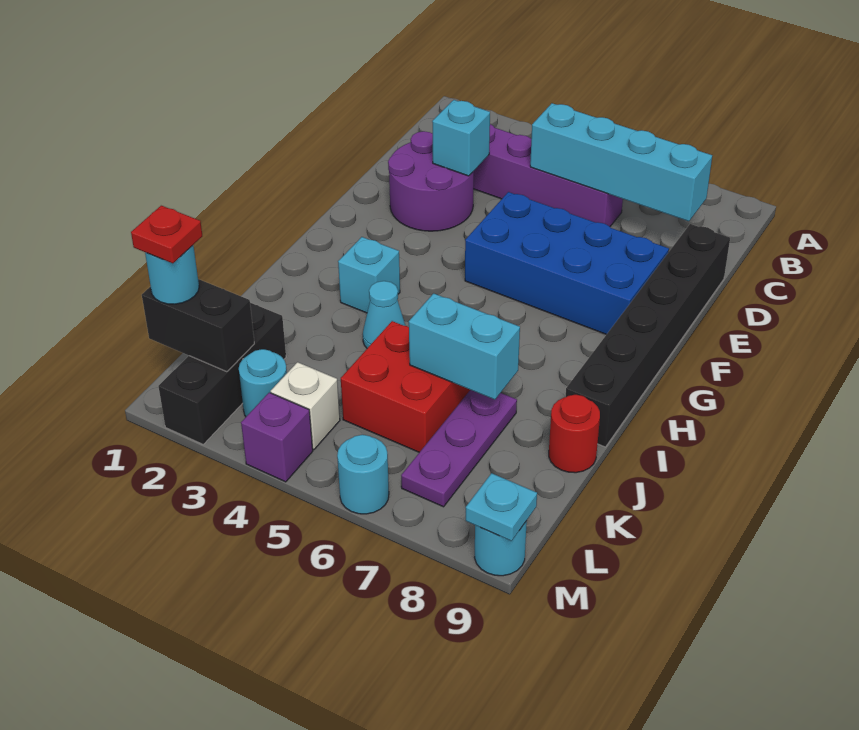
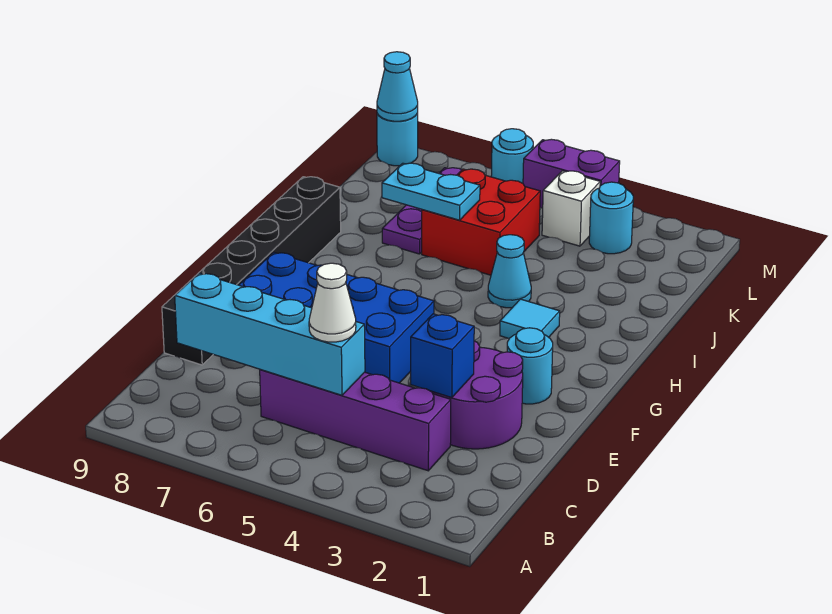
none -> white cone C5 level 3
cyan brick D3 level 2 -> blue brick D3 level 2
cyan brick H3 level 1 -> cyan tile H3 level 1
cyan brick J6:J7 level 2 -> cyan plate J6:J7 level 2
red round brick J9 level 1 -> none
black brick K2:M2 level 1 -> none
black brick L1:L2 level 2 -> none
cyan round brick L1 level 3 -> cyan round brick F2 level 1
red plate L1 level 4 -> none
purple brick M4 level 1 -> purple brick M4:M5 level 1
cyan plate M9 level 2 -> cyan cone M9 level 2

